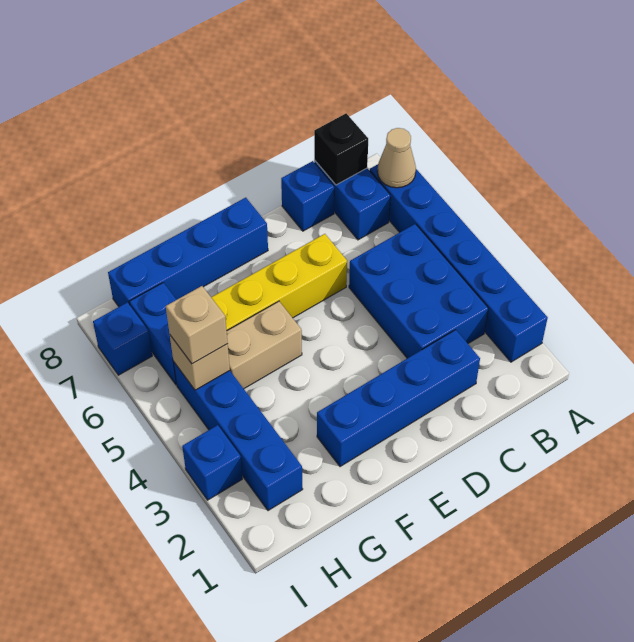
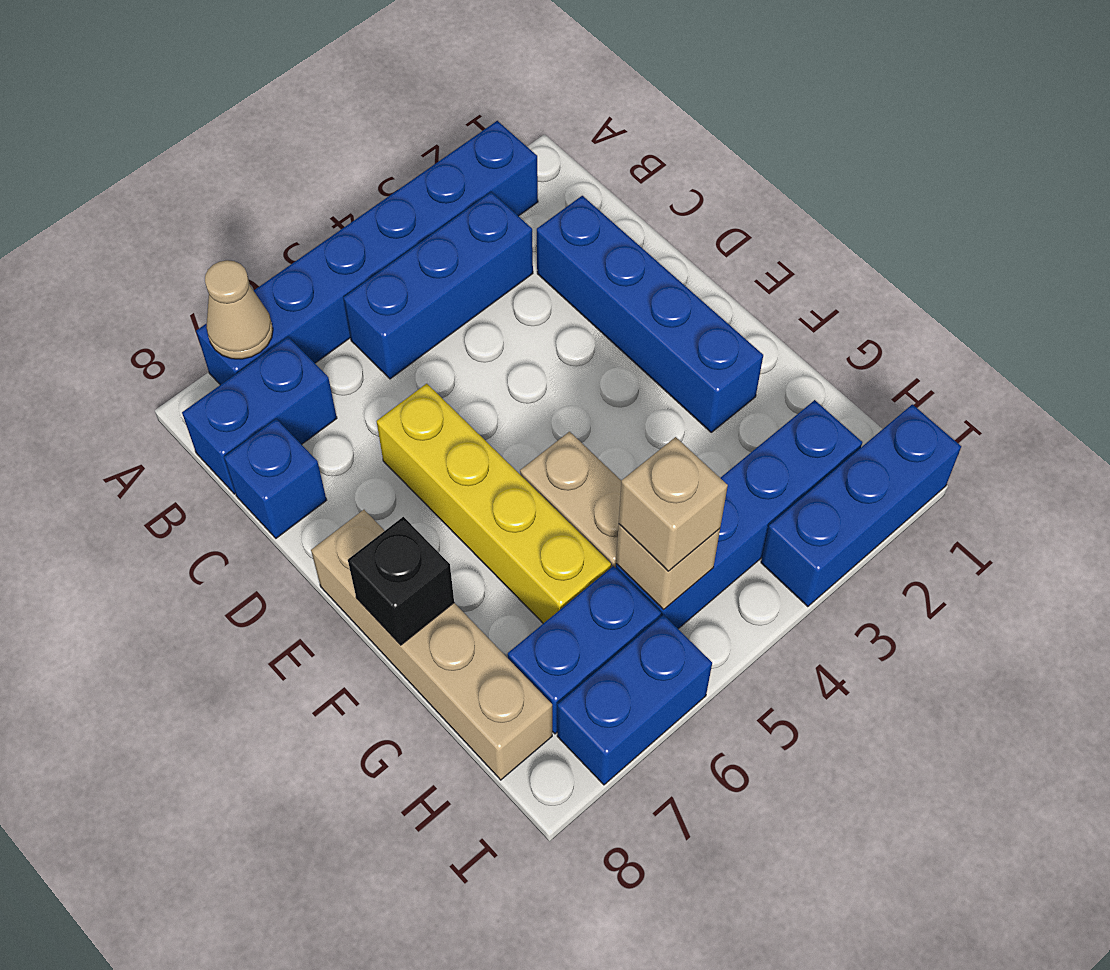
blue brick B3:C5 level 1 -> blue brick B3:B5 level 1
black brick B8 level 2 -> black brick F8 level 2
blue brick E8:H8 level 1 -> tan brick E8:H8 level 1
blue brick I3 level 1 -> blue brick I1:I3 level 1
blue brick I7 level 1 -> blue brick I6:I7 level 1

